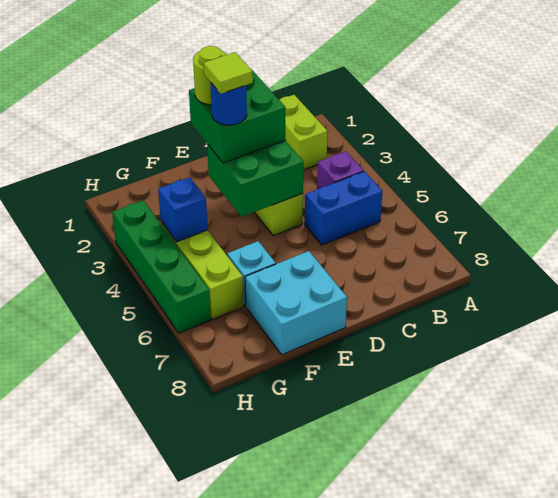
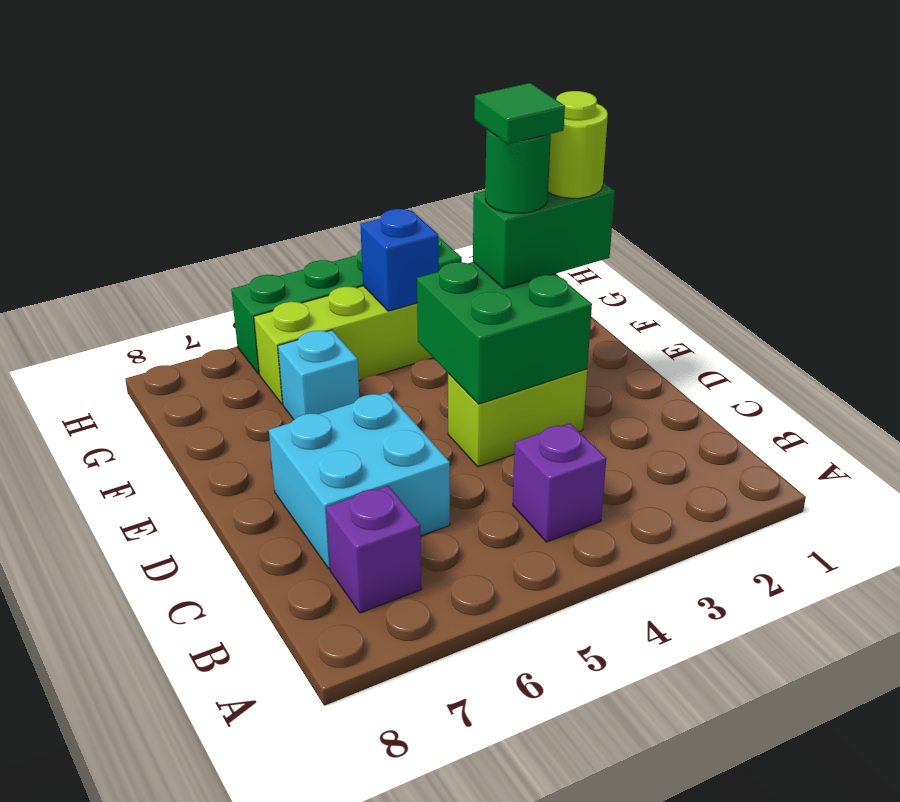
lime brick B1:B2 level 1 -> none
blue brick B5:C5 level 1 -> none
none -> purple brick B7 level 1
green brick D2:E3 level 3 -> green brick E2:E3 level 3
blue round brick E3 level 4 -> green round brick E3 level 4
lime tile E3 level 5 -> green tile E3 level 5
cyan brick E7:F8 level 1 -> cyan brick C6:D7 level 1

